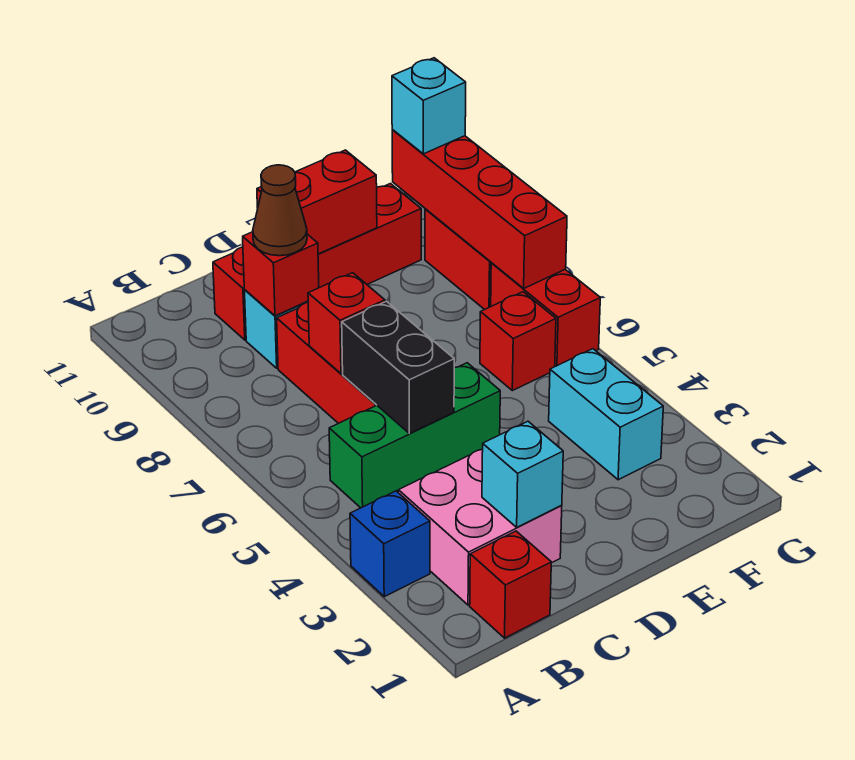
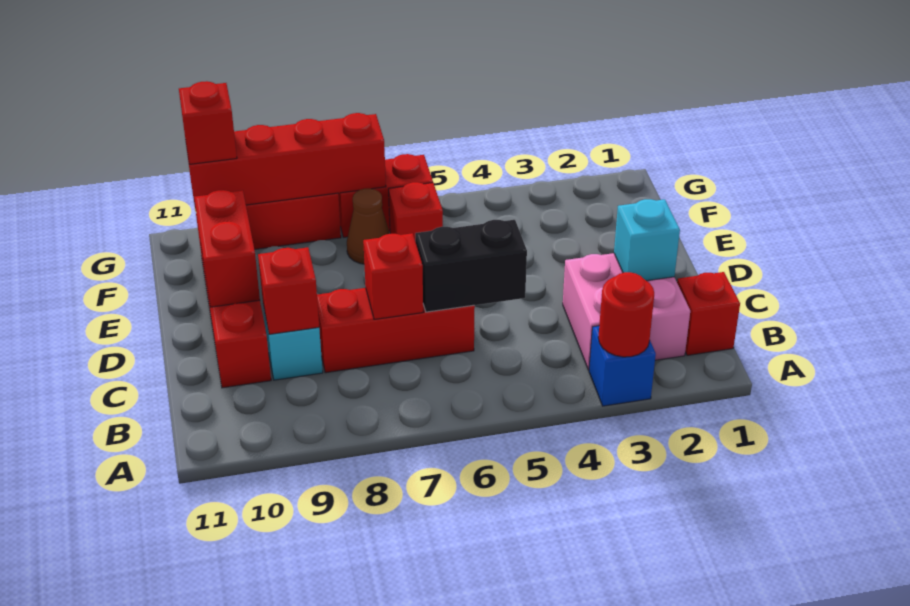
none -> red round brick A3 level 2
green brick B5:D5 level 1 -> none
brown cone C9 level 3 -> brown cone F7 level 1
cyan brick F3:F4 level 1 -> none
cyan brick G10 level 3 -> red brick G10 level 3

